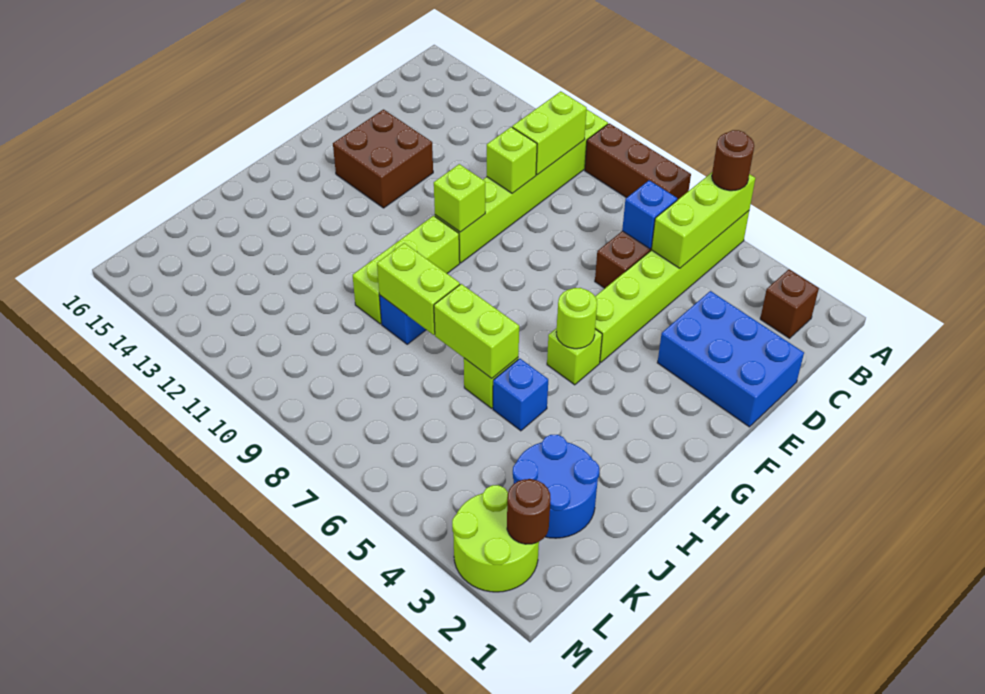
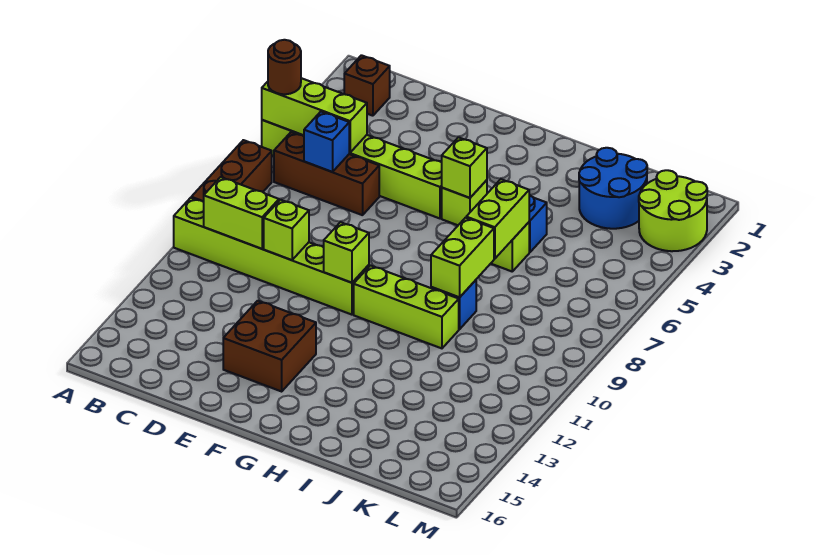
blue brick D1:E3 level 1 -> none
lime round brick G5 level 2 -> lime brick G5 level 2
brown round brick L2 level 2 -> none

